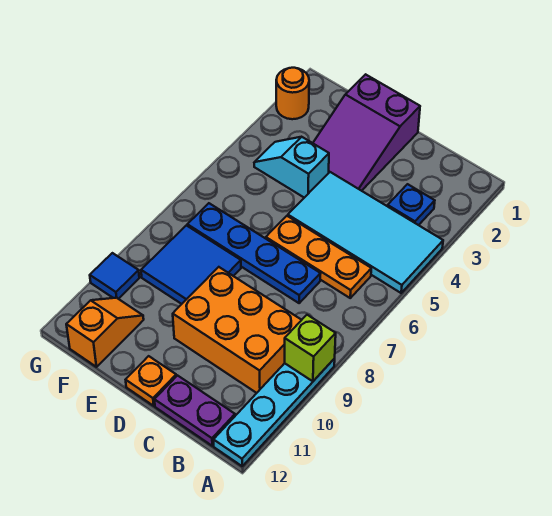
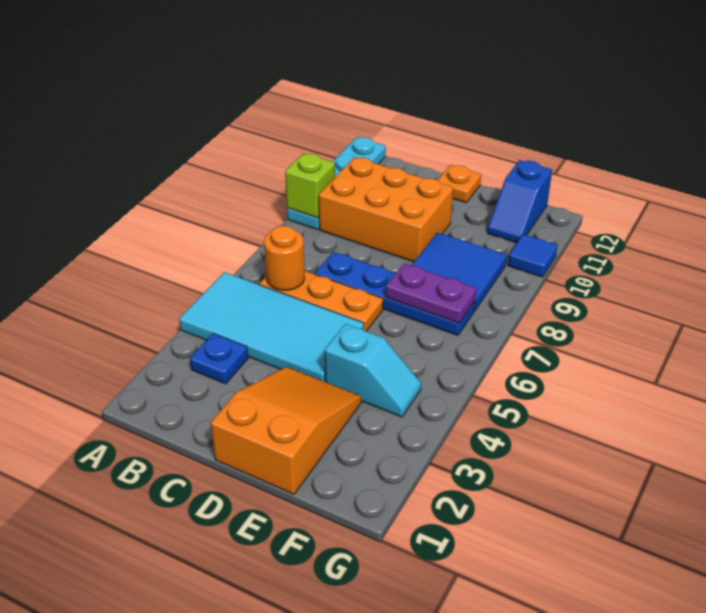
purple plate B12:C12 level 1 -> purple plate E7:F7 level 2
purple slope D1:E3 level 1 top 1 -> orange slope D1:E3 level 1 top 1
orange slope F11:F12 level 1 top 12 -> blue slope F11:F12 level 1 top 12
orange round brick G2 level 1 -> orange round brick B6 level 2

